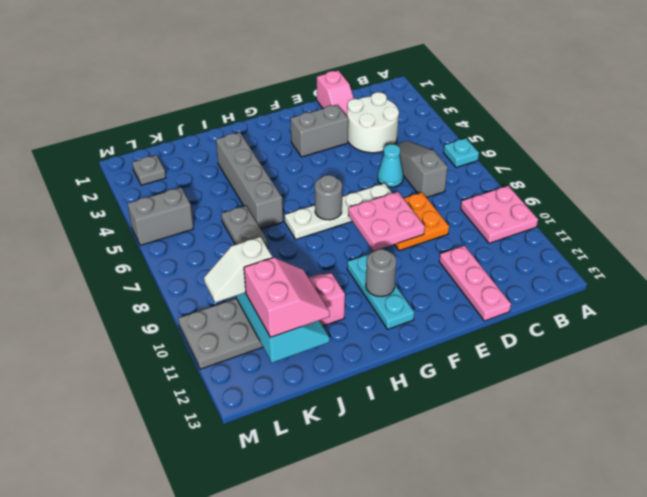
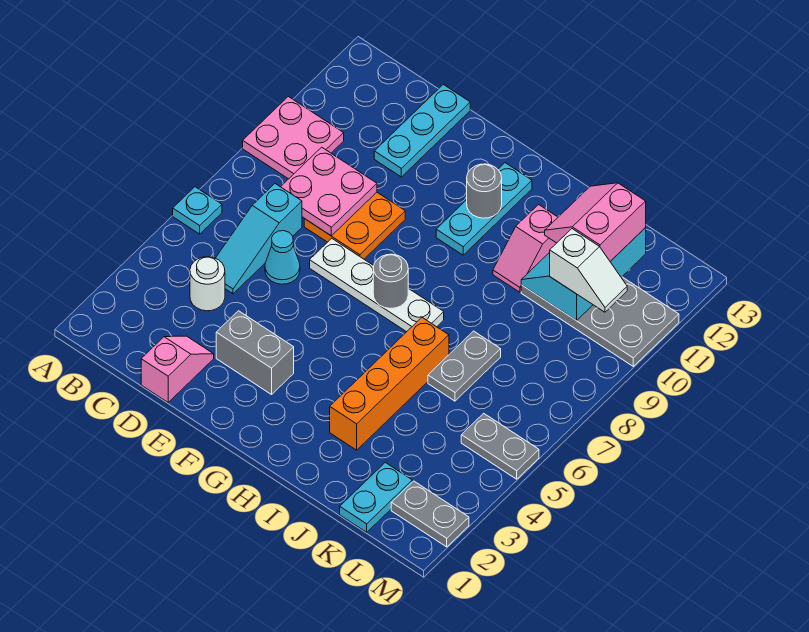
white round brick C3:D4 level 1 -> white round brick C4 level 1
grey slope C5:C7 level 1 top 7 -> cyan slope C5:C7 level 1 top 7
pink plate D11:D13 level 1 -> cyan plate D11:D13 level 1
pink plate E8:F9 level 2 -> pink plate C8:D9 level 2
grey brick I3:I6 level 1 -> orange brick I3:I6 level 1
none -> cyan plate K1:K2 level 1
grey plate L2 level 1 -> grey plate L2:M2 level 1
grey brick L5:M5 level 1 -> grey plate L5:M5 level 1

